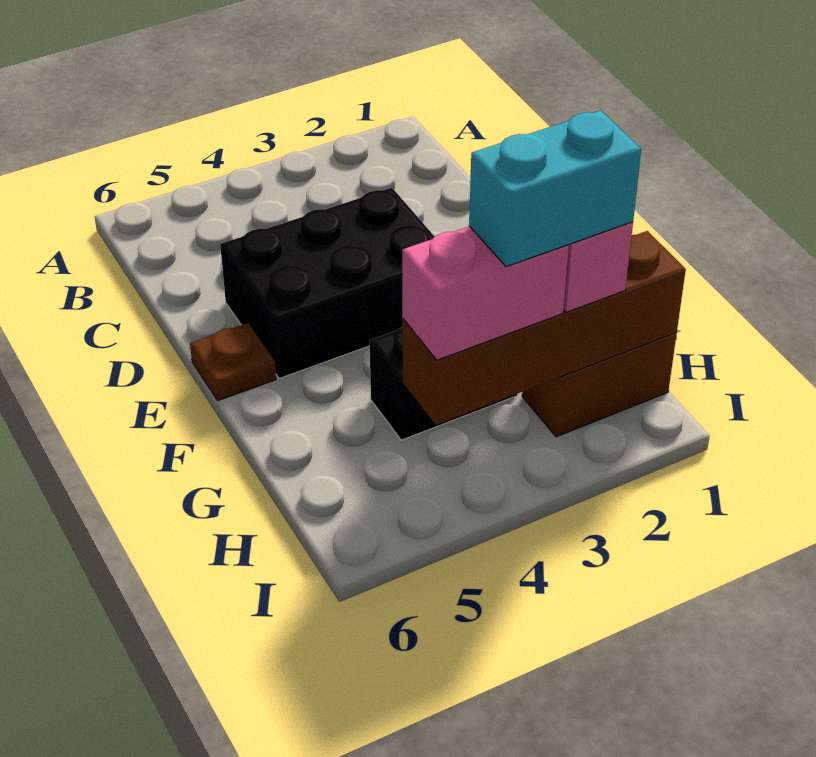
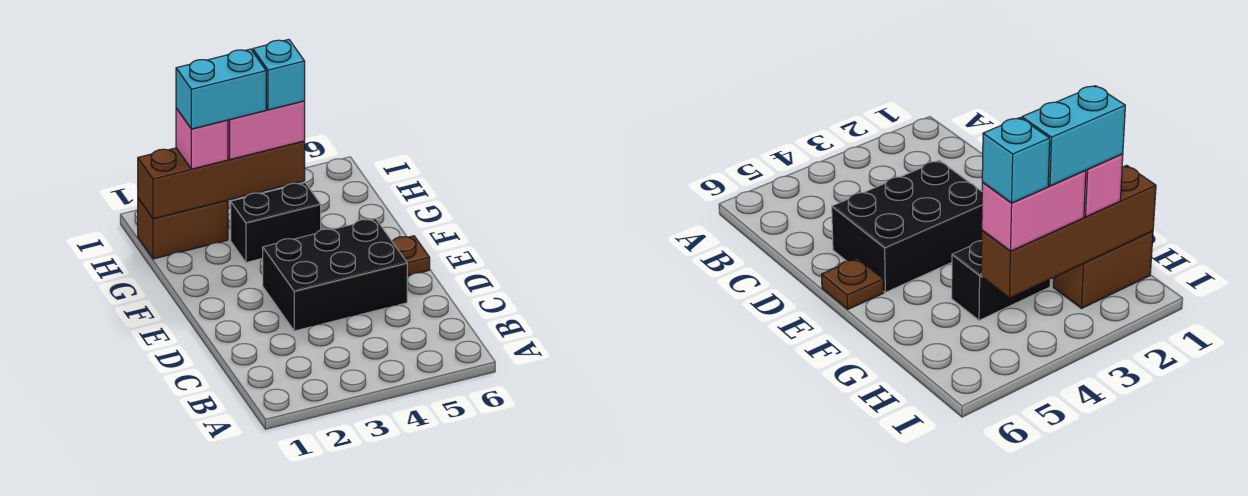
none -> cyan brick H4 level 4

